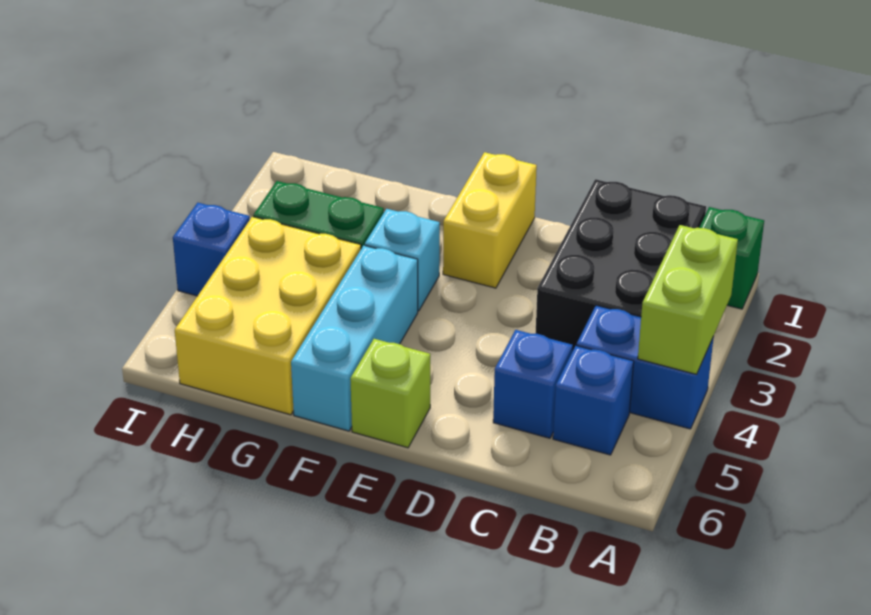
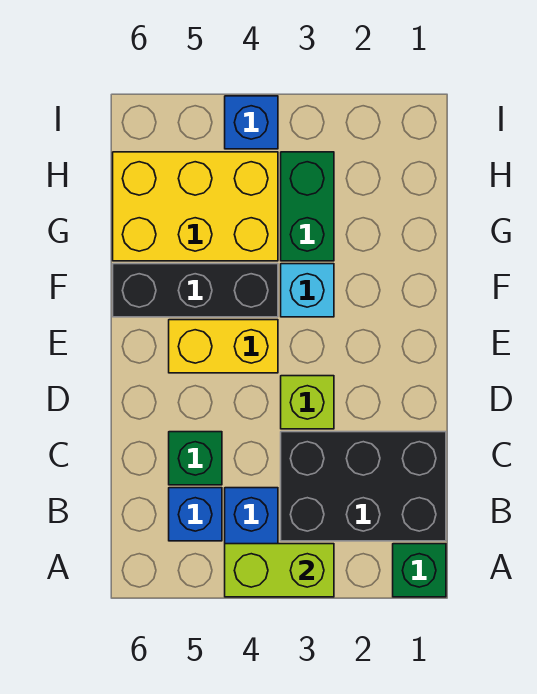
blue brick C5 level 1 -> green brick C5 level 1
yellow brick E1:E2 level 1 -> yellow brick E4:E5 level 1
lime brick E6 level 1 -> lime brick D3 level 1
cyan brick F4:F6 level 1 -> black brick F4:F6 level 1

